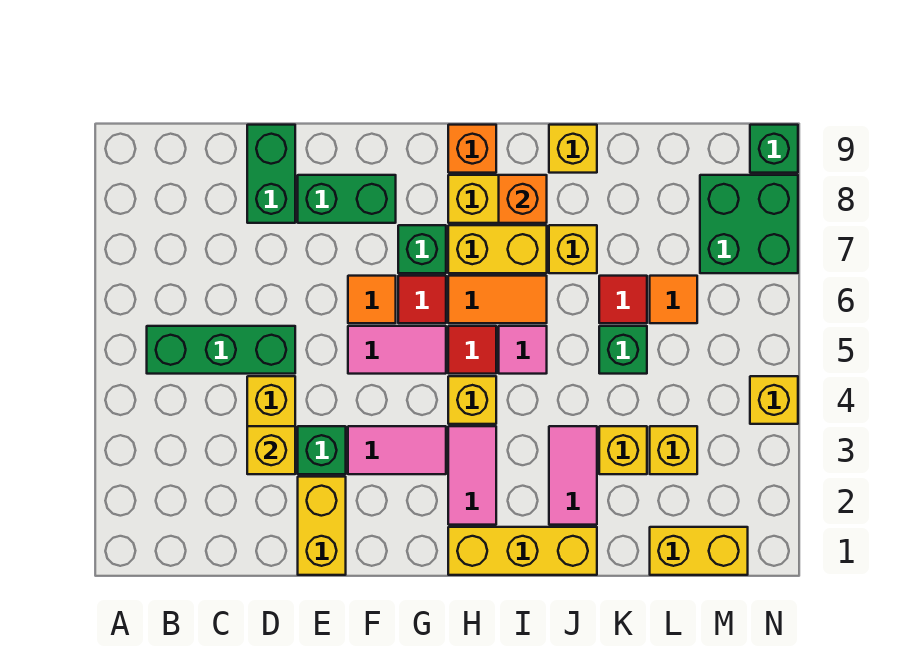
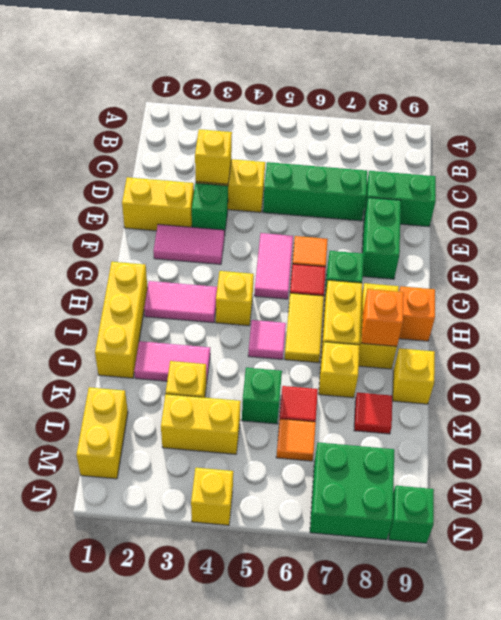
green brick B5:D5 level 1 -> green brick D5:D7 level 1
pink tile F3:G3 level 1 -> pink tile F2:F3 level 1
red tile H5 level 1 -> red tile K8 level 1
orange tile H6:I6 level 1 -> yellow tile H6:I6 level 1
yellow brick L3 level 1 -> yellow brick L3:L4 level 1

